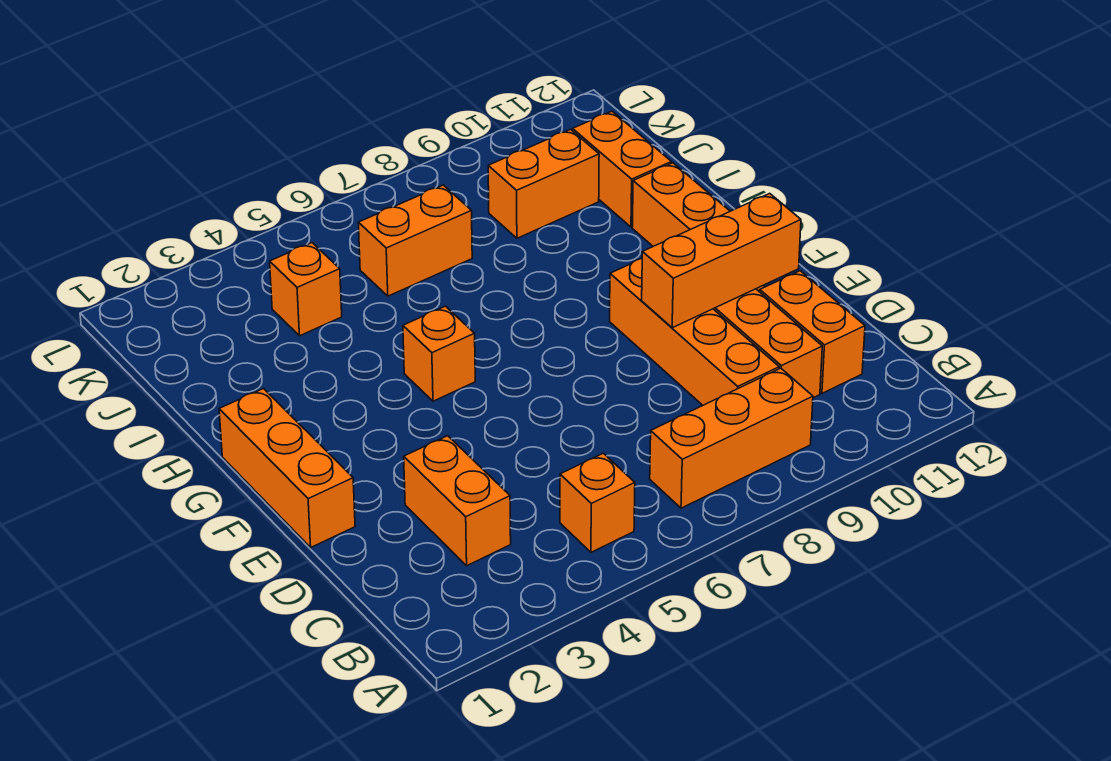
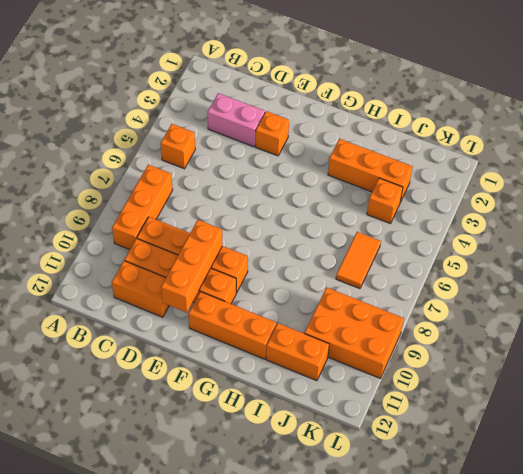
orange brick C3:D3 level 1 -> pink brick C3:D3 level 1
orange brick E1:G1 level 1 -> orange brick H3:J3 level 1
orange brick G5 level 1 -> orange brick E3 level 1
orange brick J6:J7 level 1 -> orange tile J6:J7 level 1
orange brick J9:J10 level 1 -> orange brick J9:L10 level 1

